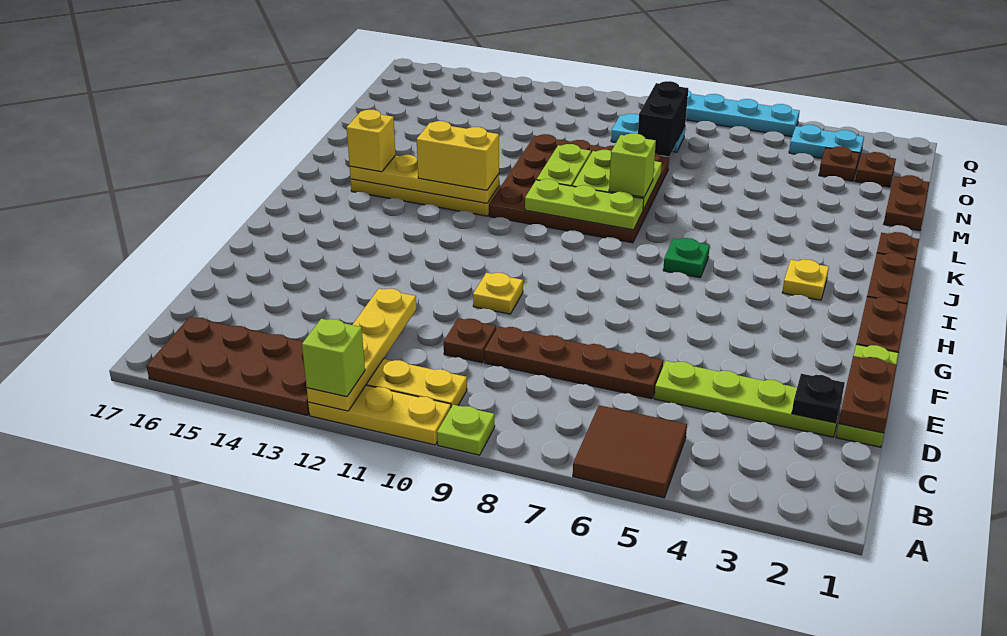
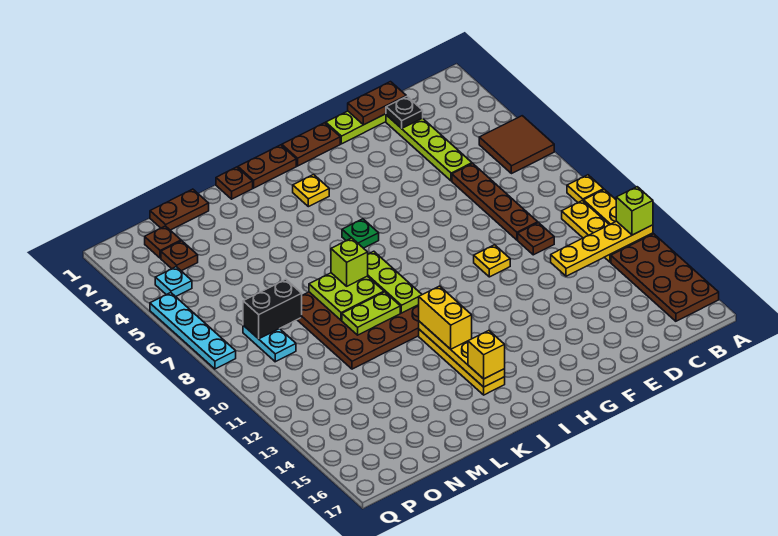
lime plate A9 level 1 -> yellow plate A9 level 1
cyan plate P3:P4 level 1 -> cyan plate P4 level 1

